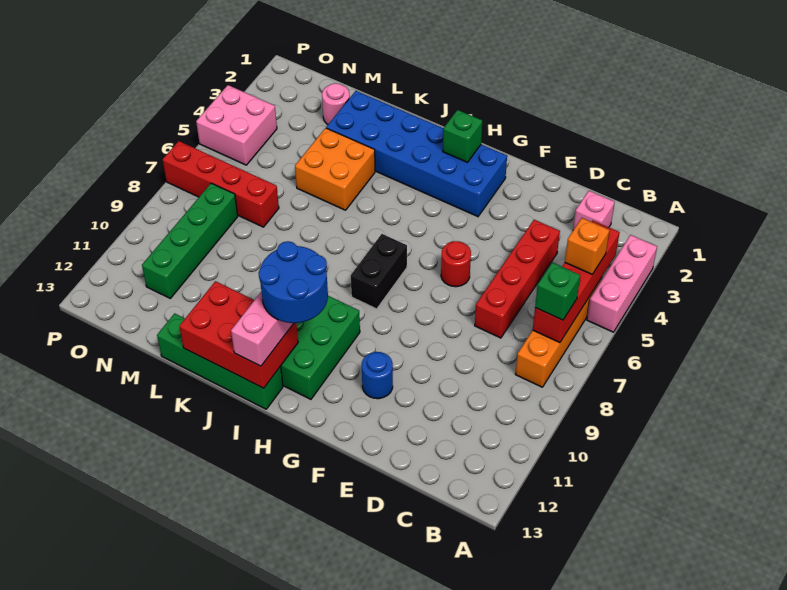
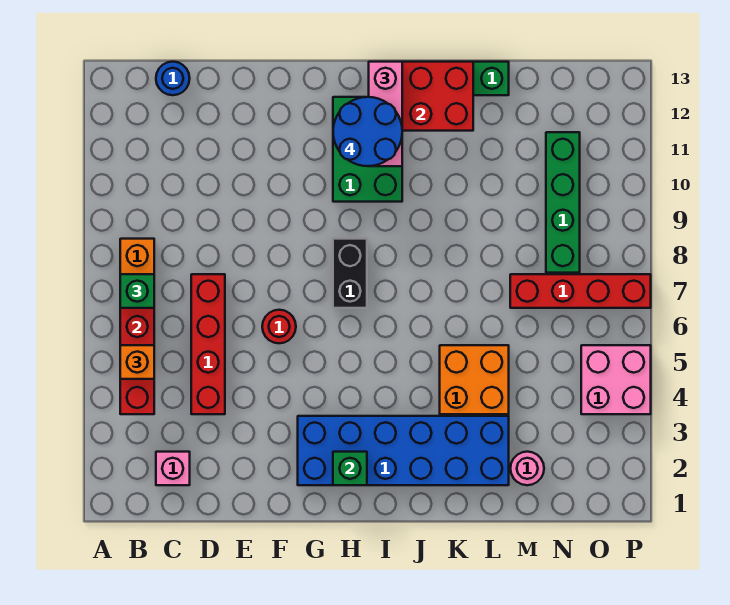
pink brick A3:A5 level 1 -> none
blue round brick F11 level 1 -> blue round brick C13 level 1

